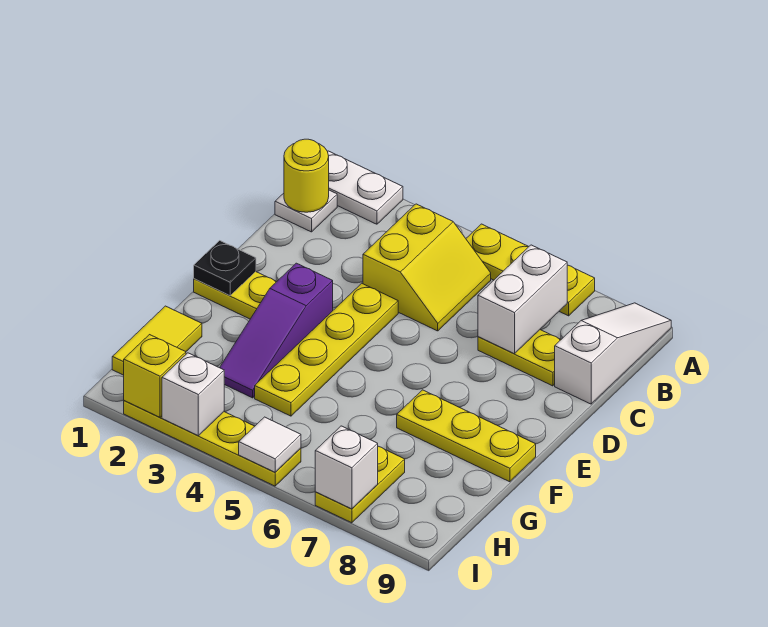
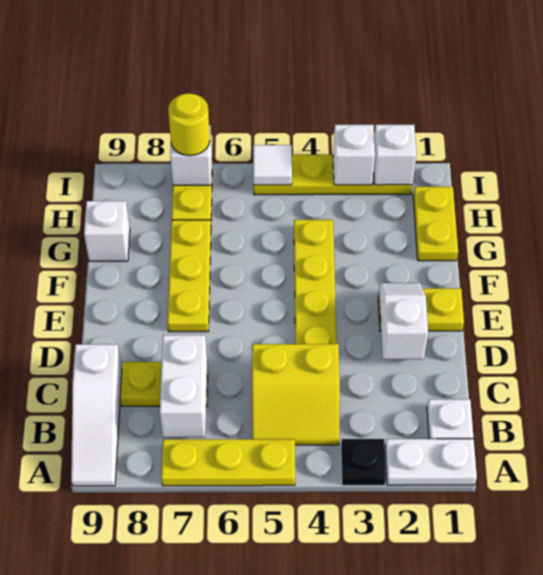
yellow round brick B1 level 2 -> yellow round brick I7 level 3
yellow slope B4:C5 level 1 top 4 -> yellow slope B4:C5 level 1 top C
none -> white slope D2:E2 level 2 top D
black plate E1 level 2 -> black plate A3 level 1
purple slope E3:G3 level 1 top E -> none
yellow plate F7:F9 level 1 -> yellow plate E7:G7 level 1
yellow tile G1:H1 level 1 -> yellow plate G1:H1 level 1
none -> white brick G9 level 1
yellow brick I2 level 2 -> white brick I2 level 2

